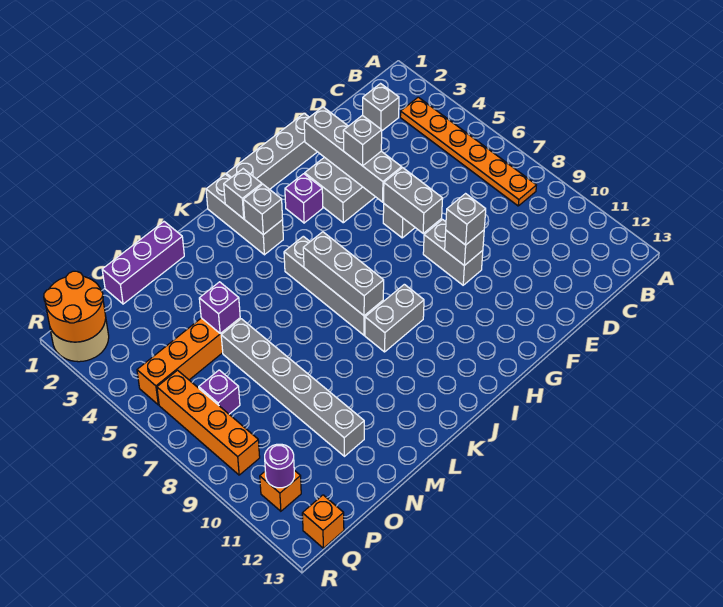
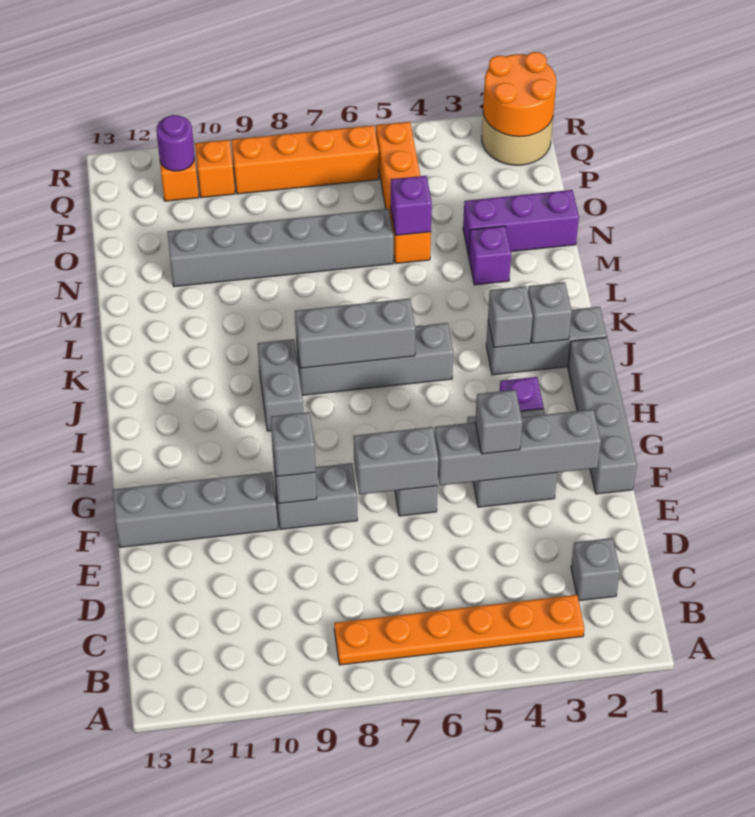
none -> grey brick F10:F13 level 1
purple brick M1:O1 level 1 -> purple brick N1:N3 level 1
purple brick P7 level 1 -> purple brick M3 level 1
orange brick Q13 level 1 -> orange brick Q10 level 1

